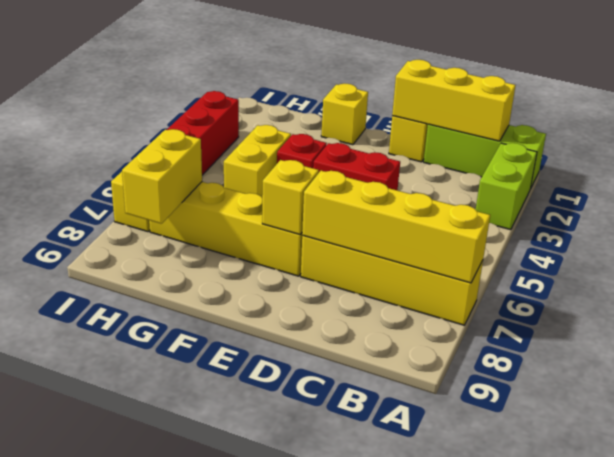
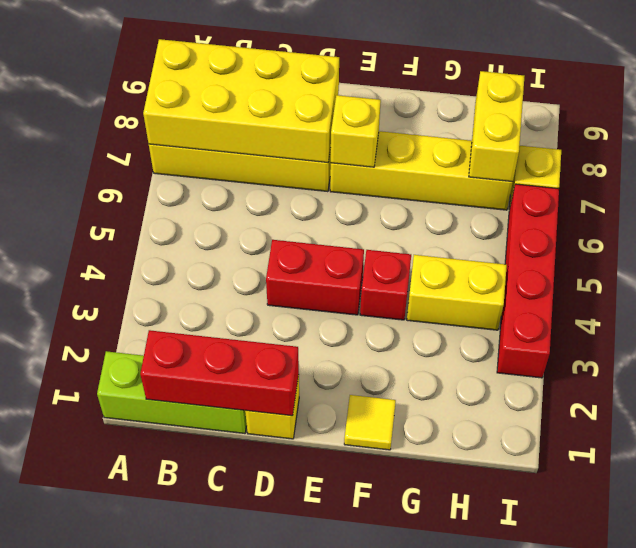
lime brick A2:A3 level 1 -> none
yellow brick A7:D7 level 2 -> yellow brick A7:D8 level 2
yellow brick B1:D1 level 2 -> red brick B1:D1 level 2
yellow brick F1 level 1 -> yellow tile F1 level 1
yellow brick G4:G5 level 1 -> yellow brick G4:H4 level 1

